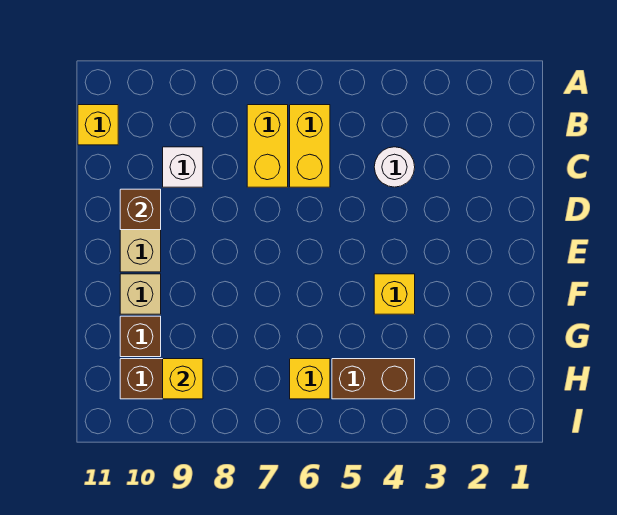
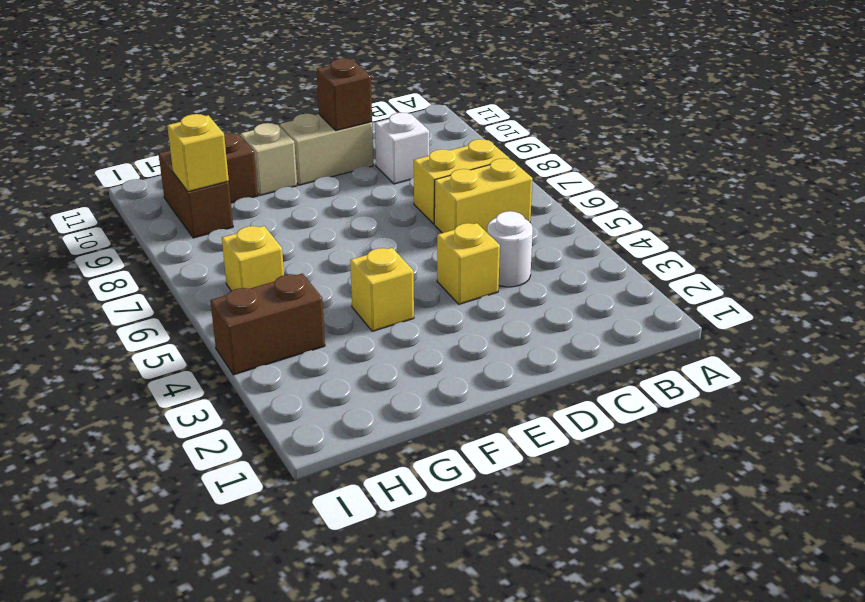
yellow brick B11 level 1 -> yellow brick D4 level 1
brown brick H4:H5 level 1 -> brown brick H4:I4 level 1

